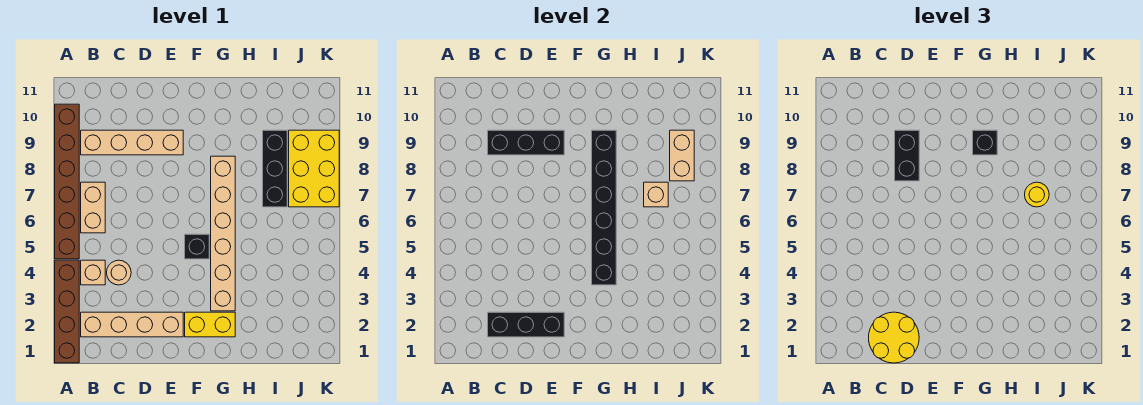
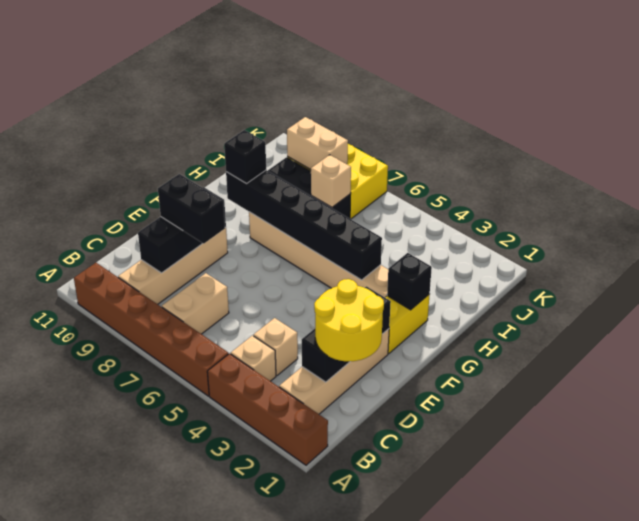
tan brick B6:B7 level 1 -> tan brick B7:C7 level 1
tan round brick C4 level 1 -> tan brick C4 level 1
black brick F5 level 1 -> black brick G2 level 2
yellow round brick I7 level 3 -> none

